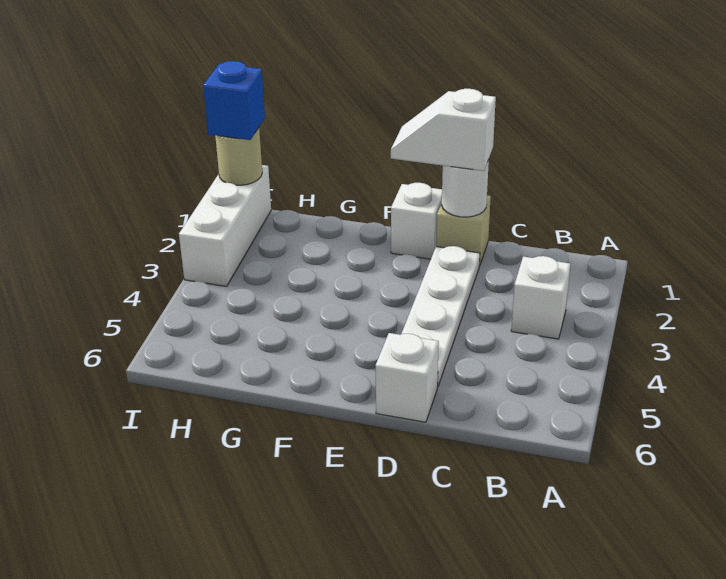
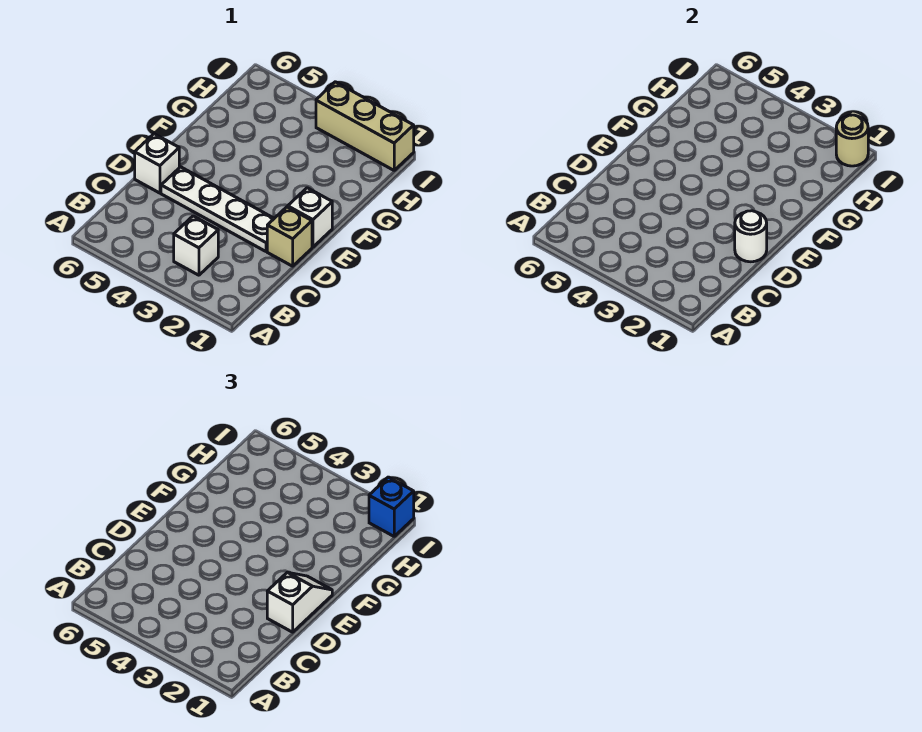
white brick I1:I3 level 1 -> tan brick I1:I3 level 1

